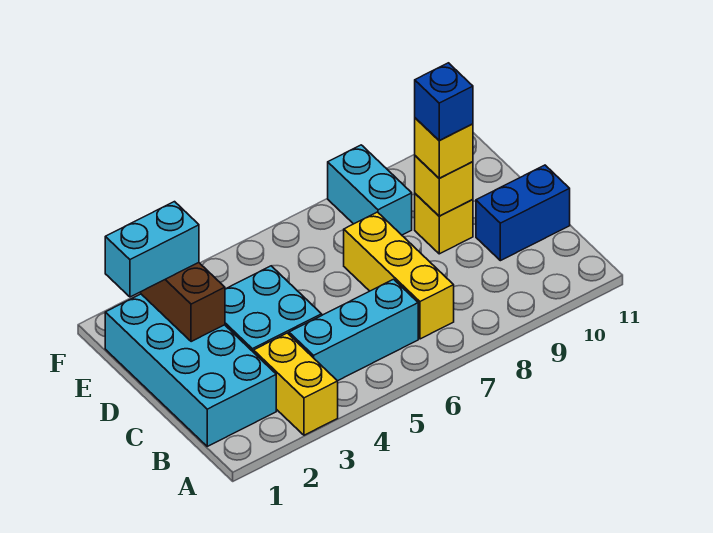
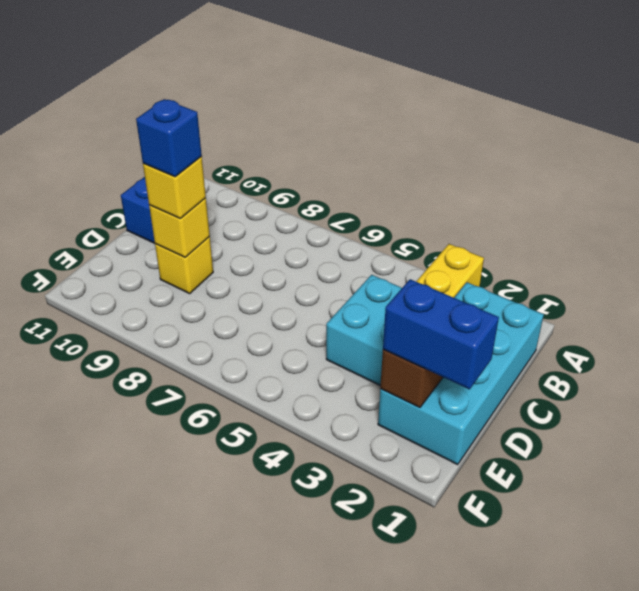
cyan brick B4:B6 level 1 -> none
yellow brick B7:D7 level 1 -> none
cyan brick E1:E2 level 3 -> blue brick E1:E2 level 3
cyan brick E8:F8 level 1 -> none

